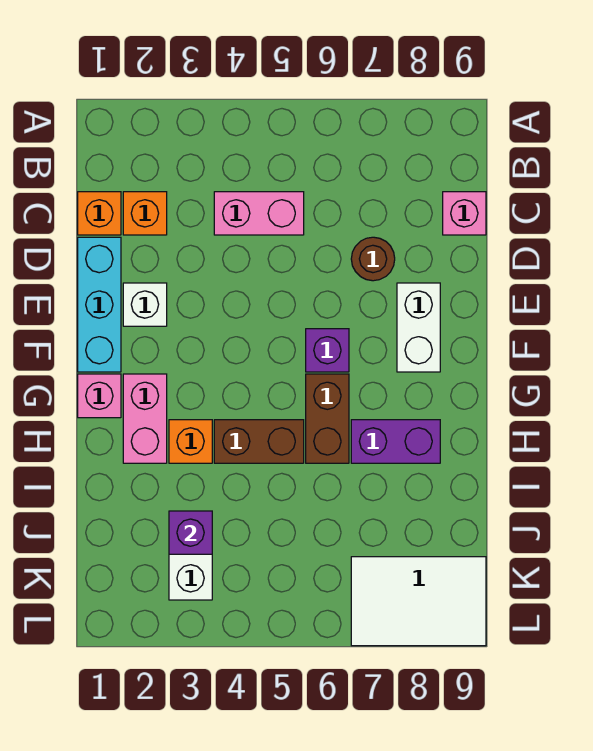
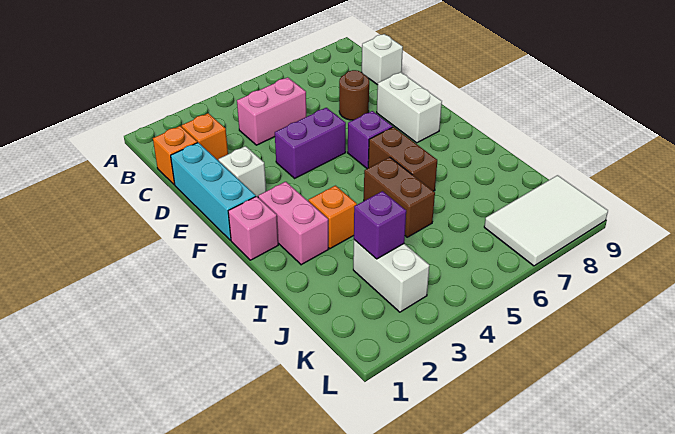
pink brick C9 level 1 -> white brick C9 level 1
brown brick H4:H5 level 1 -> brown brick H5:I5 level 1
purple brick H7:H8 level 1 -> purple brick E4:E5 level 1

